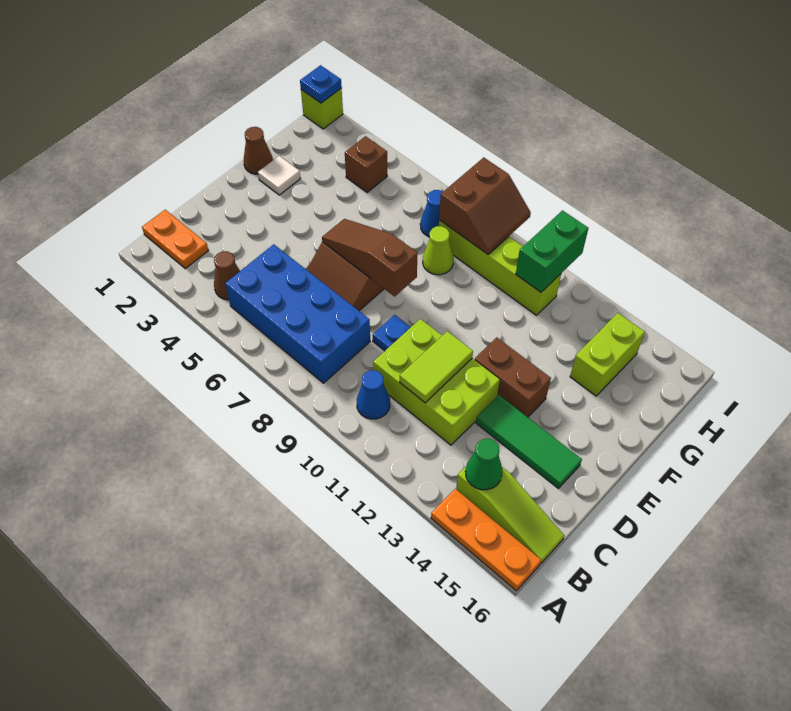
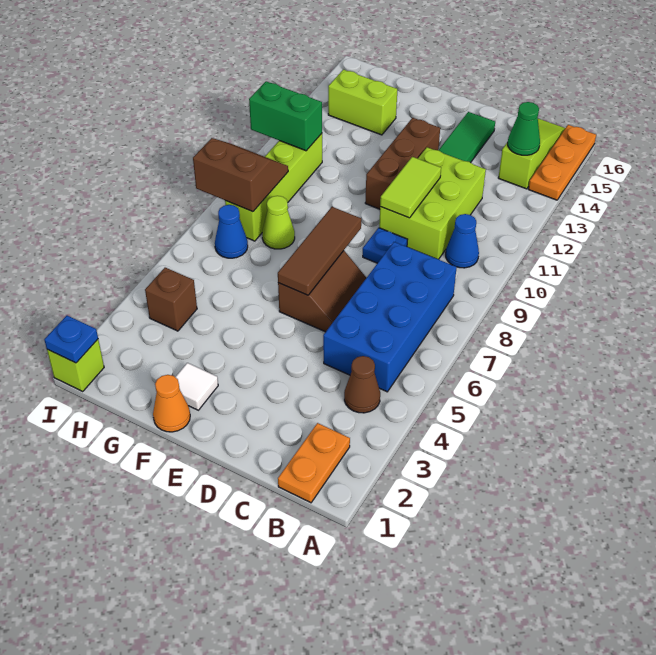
lime tile C11:D11 level 2 -> lime tile D10:D11 level 2
brown slope E6:E8 level 2 top 8 -> brown tile E6:E8 level 2
brown brick E12:E13 level 1 -> brown brick E11:E13 level 1
brown cone F1 level 1 -> orange cone F1 level 1

